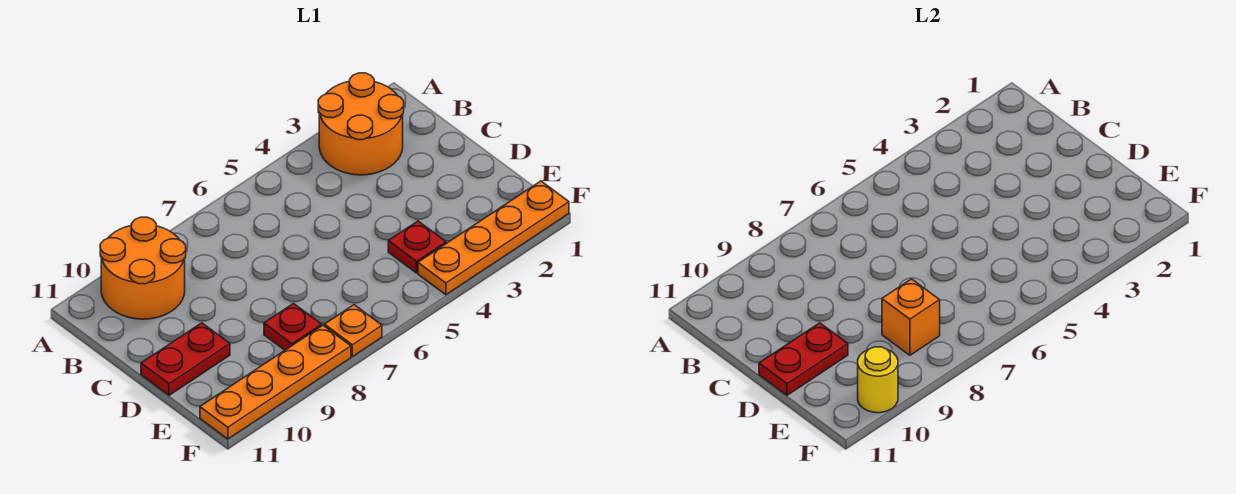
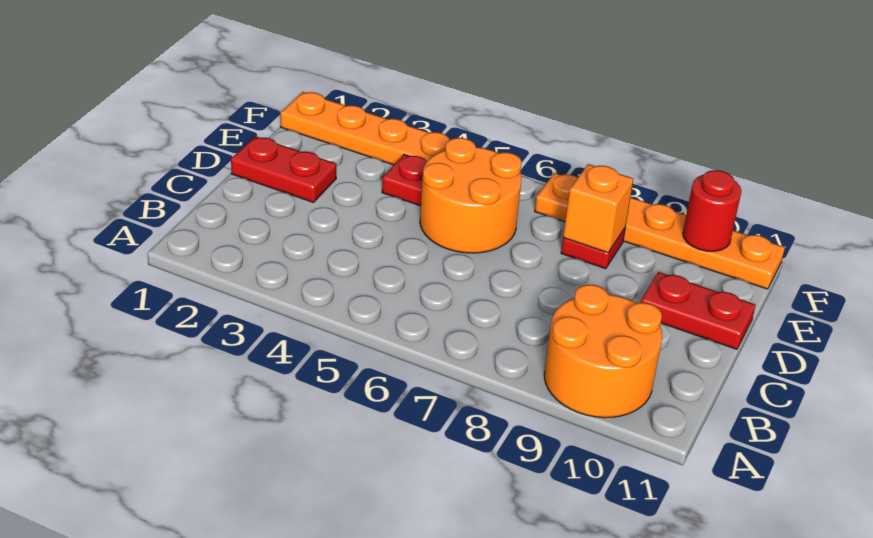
orange round brick A2:B3 level 1 -> orange round brick D5:E6 level 1
red plate D10:D11 level 2 -> red plate D1:D2 level 1
yellow round brick F10 level 2 -> red round brick F10 level 2

